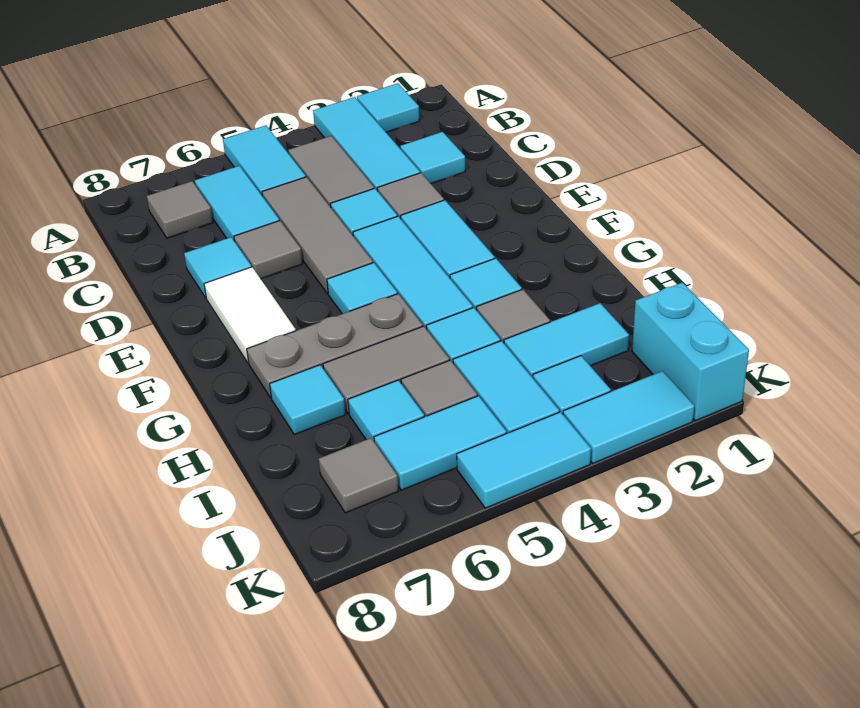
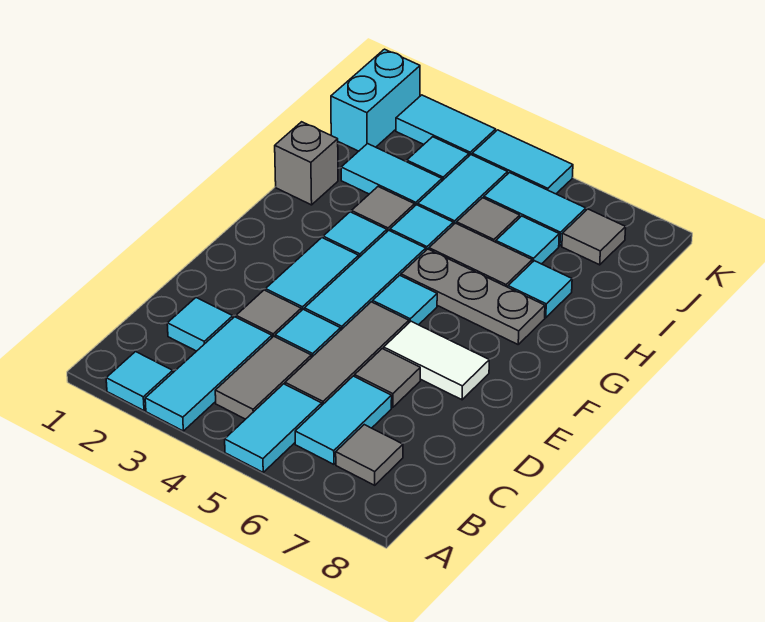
cyan tile D7 level 1 -> none
white tile E7:F7 level 1 -> white tile E6:E7 level 1
none -> grey brick H1 level 1

